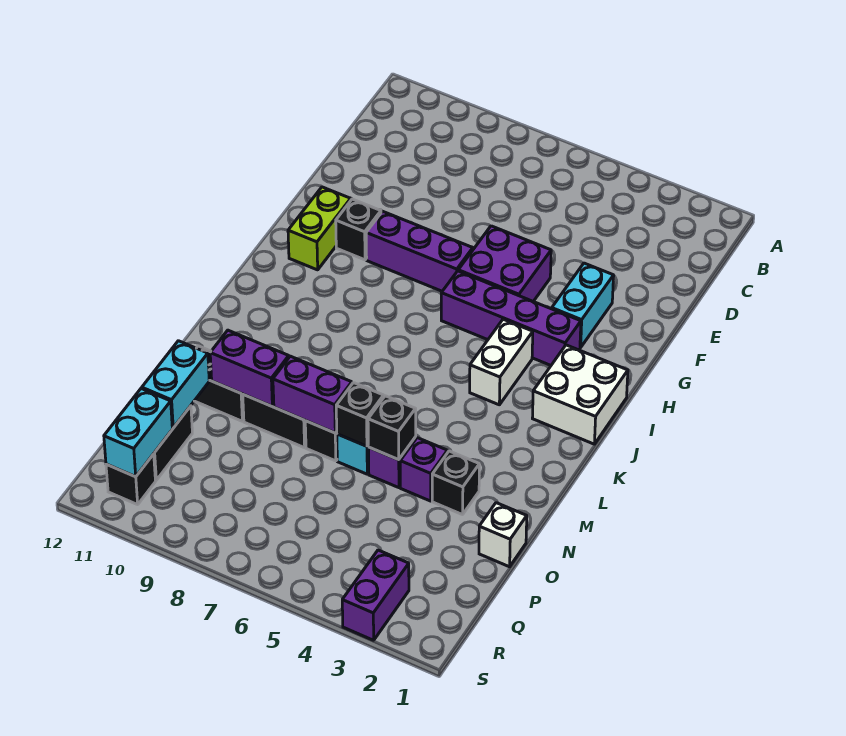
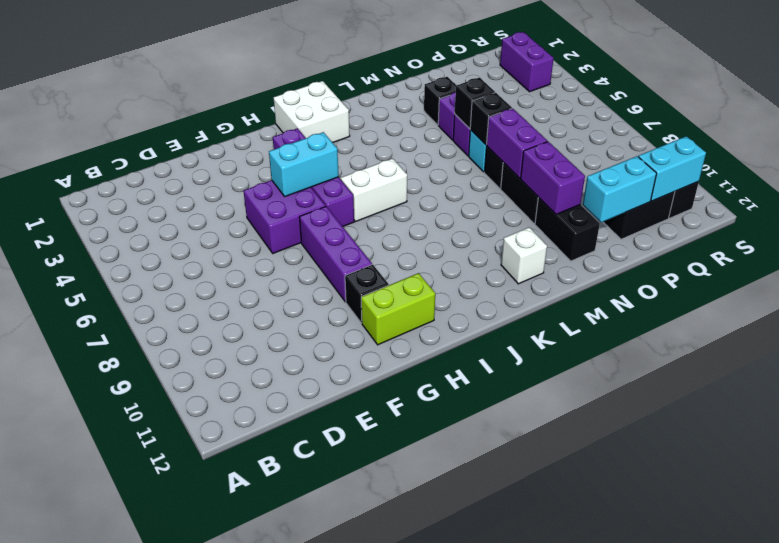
cyan brick F3:G3 level 1 -> cyan brick G5:H5 level 2
white brick I4:J4 level 1 -> white brick I6:J6 level 1
white brick O1 level 1 -> white brick L11 level 1
purple brick R3:S3 level 1 -> purple brick R2:R3 level 1

